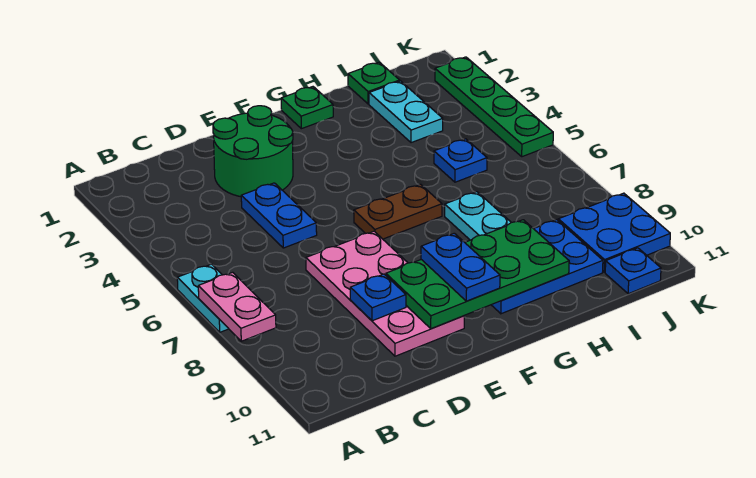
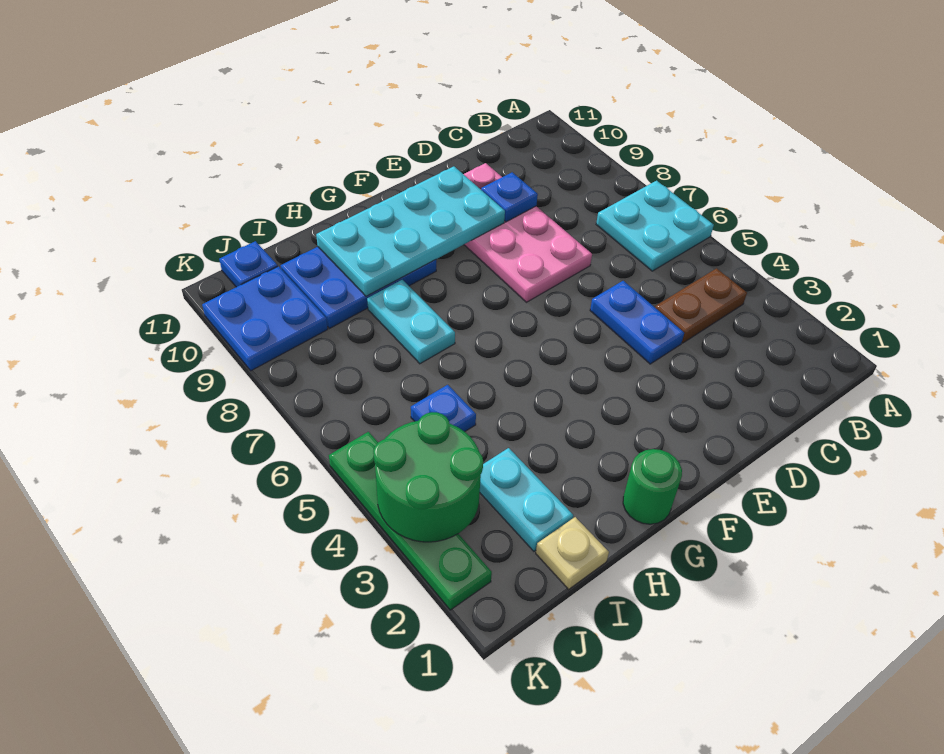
cyan plate A6:A7 level 1 -> cyan plate A6:B7 level 1
pink plate A7:A8 level 2 -> none
green round brick D2:E3 level 1 -> green round brick J3:K4 level 2
green plate E9:H10 level 2 -> cyan plate E9:H10 level 2
brown plate F6:G6 level 1 -> brown plate B4:C4 level 1
blue plate F9:F10 level 3 -> none
green plate G1 level 1 -> green round brick G1 level 1
green plate I1 level 1 -> tan plate I1 level 1

